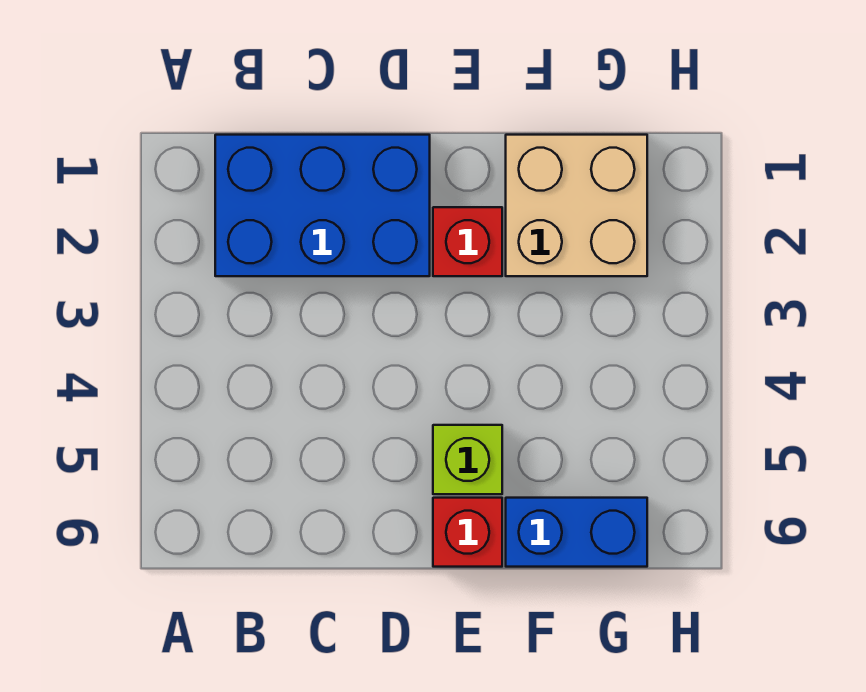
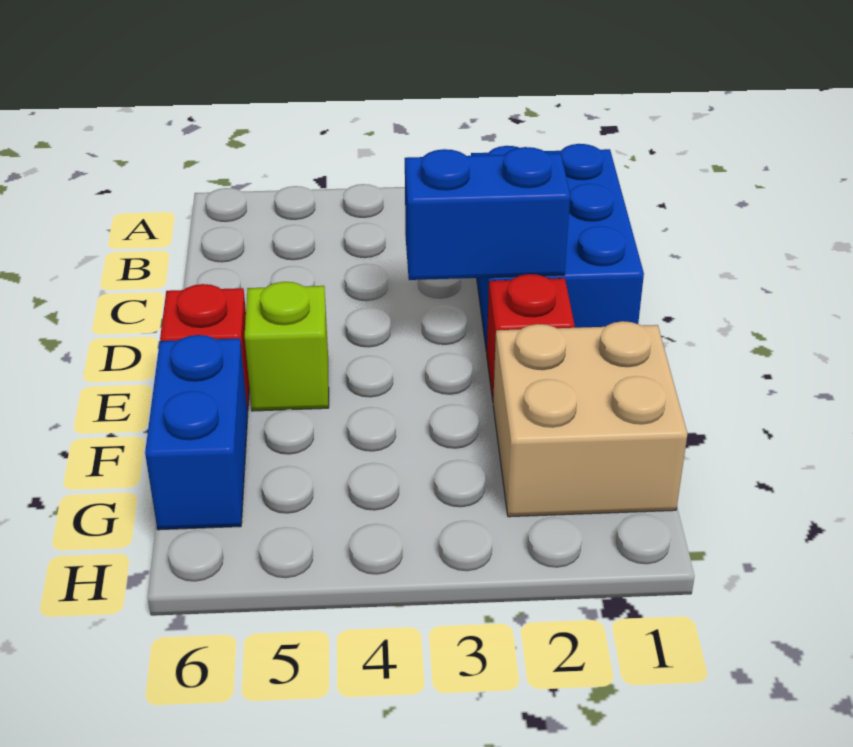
none -> blue brick D2:D3 level 2

